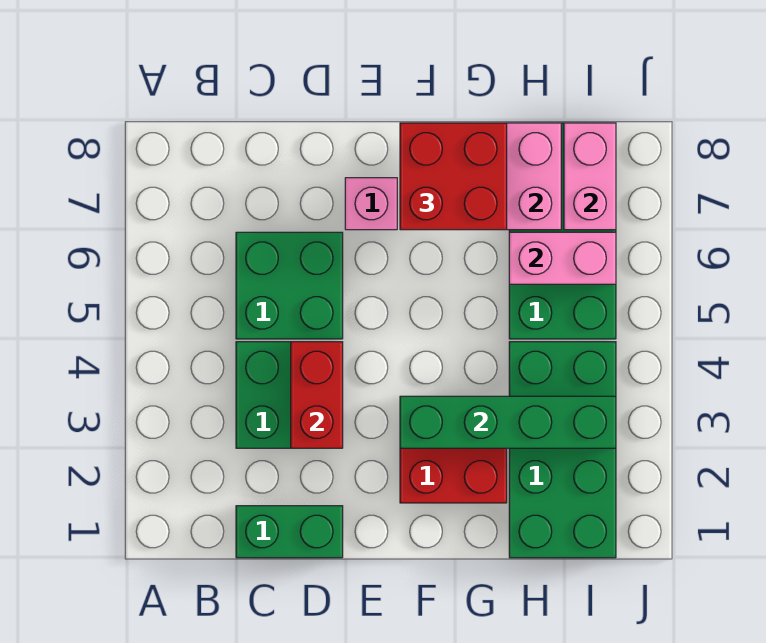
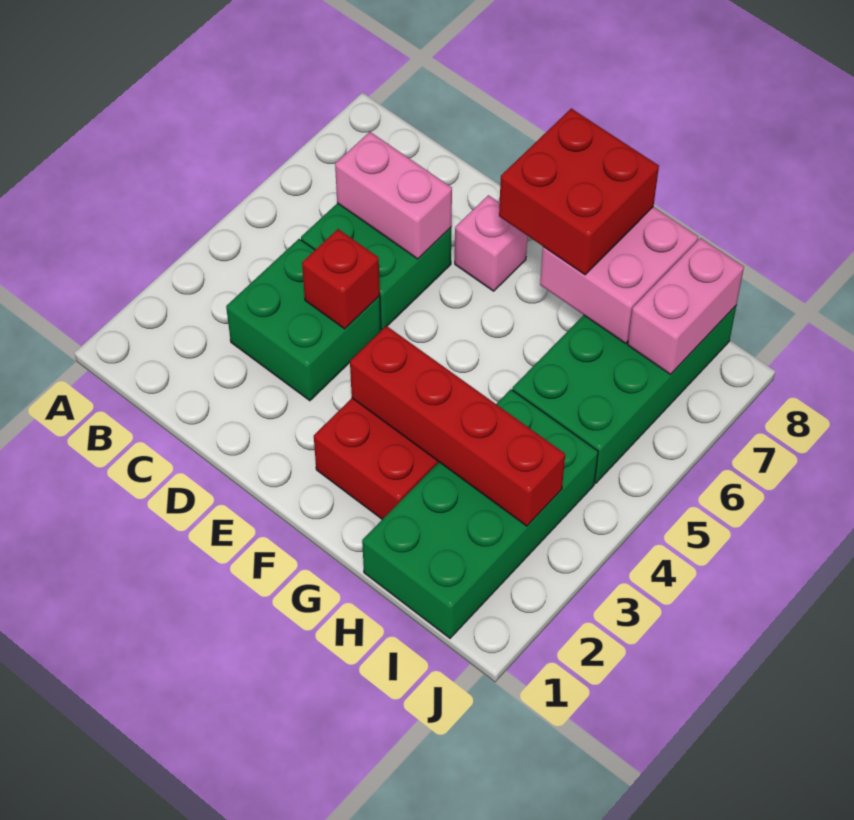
green brick C1:D1 level 1 -> none
red brick D3:D4 level 2 -> red brick D4 level 2
green brick F3:I3 level 2 -> red brick F3:I3 level 2
pink brick H6:I6 level 2 -> pink brick C6:D6 level 2

